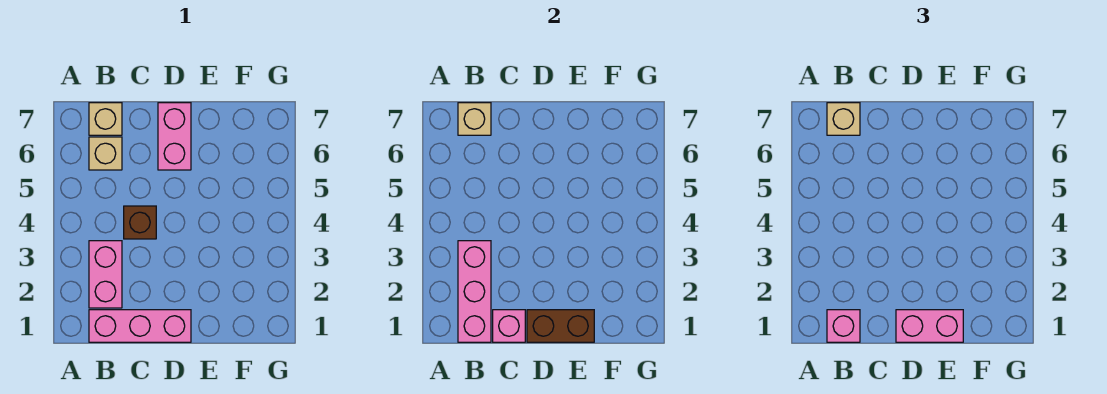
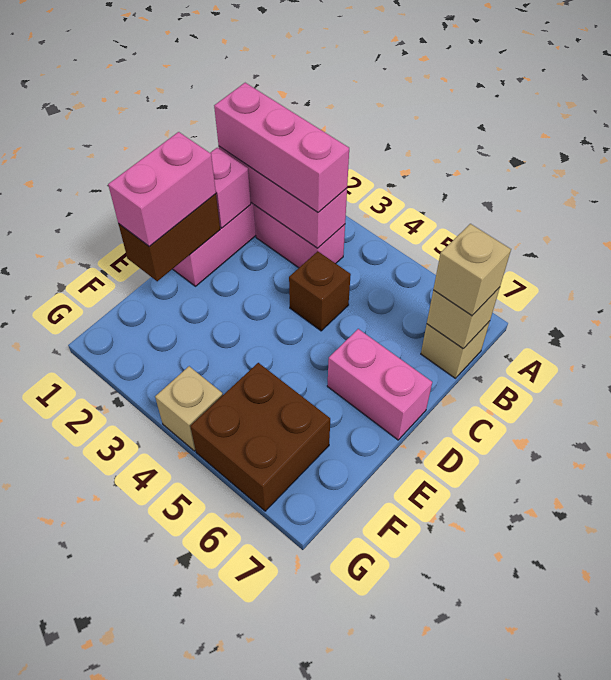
pink brick B1 level 3 -> pink brick B1:B3 level 3
tan brick B6 level 1 -> tan brick G4 level 1
none -> brown brick F5:G6 level 1

